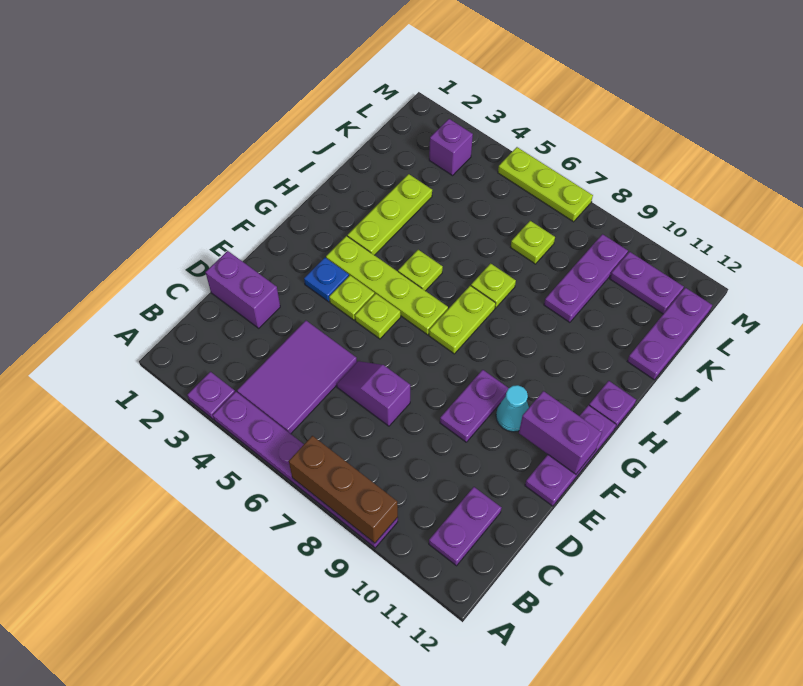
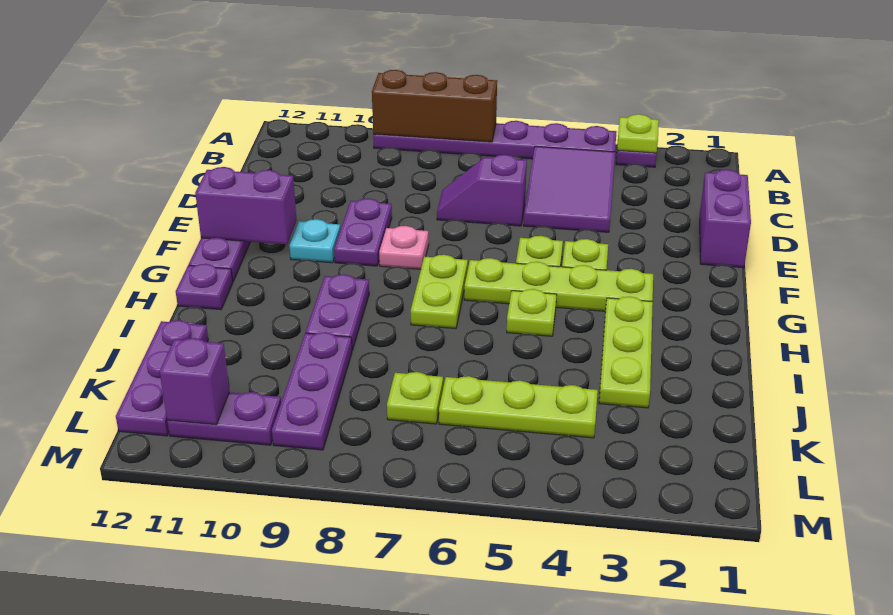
purple plate B11:C11 level 1 -> purple plate H9:I9 level 1
purple brick D1:D2 level 1 -> purple brick D1:E1 level 1
purple slope D6:D7 level 1 top 7 -> purple slope D6:D7 level 1 top 6
blue plate F3 level 1 -> none
none -> pink plate F8 level 1
cyan cone F10 level 1 -> cyan plate F10 level 1
lime plate I7 level 1 -> lime plate A3 level 2
purple brick L3 level 1 -> purple brick L11 level 2
lime plate M5:M7 level 1 -> lime plate K4:K6 level 1

